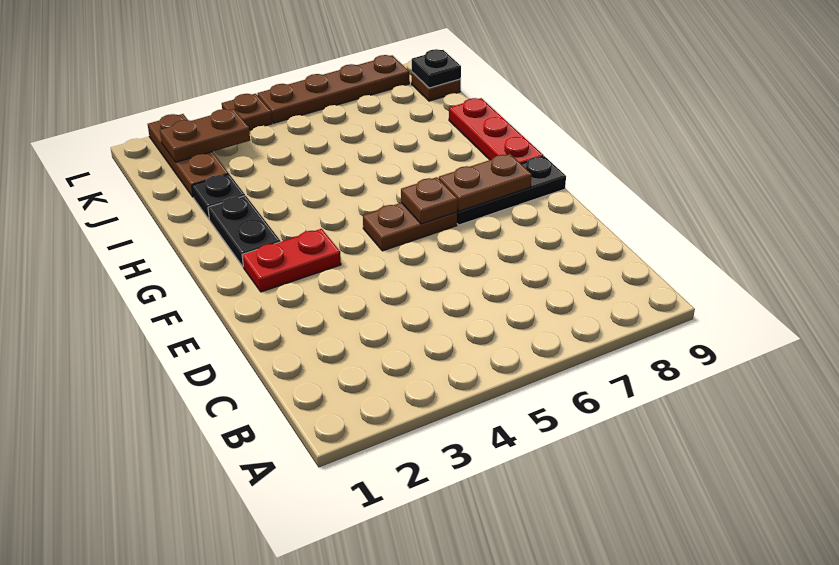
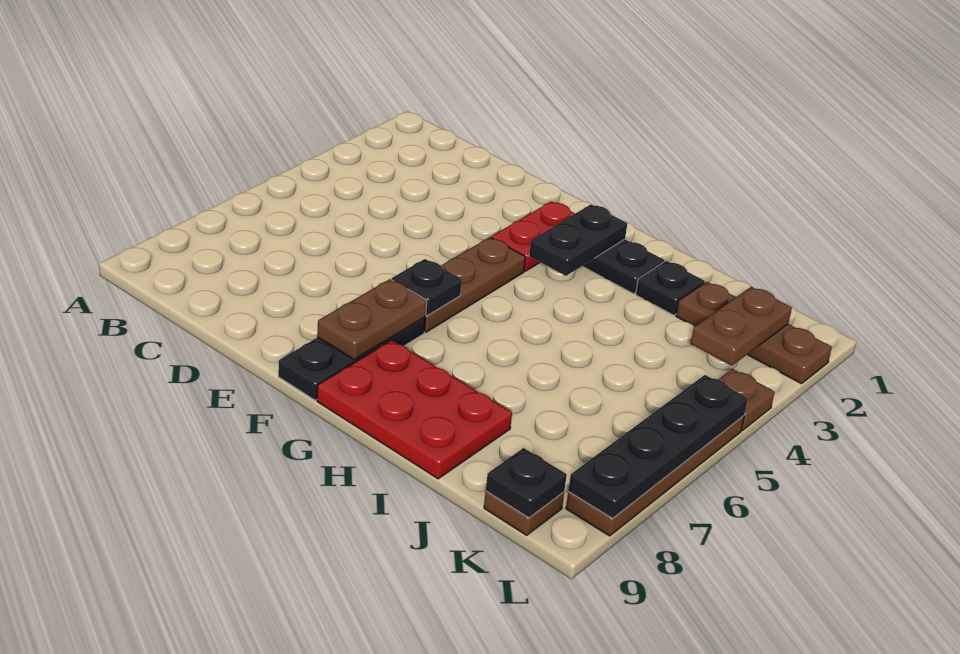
brown plate F5:F6 level 1 -> brown plate F4:F6 level 1
brown plate F6 level 2 -> black plate F6 level 2
none -> black plate G2:G3 level 2
red plate G9:I9 level 1 -> red plate G8:I9 level 1
none -> black plate L5:L8 level 2

